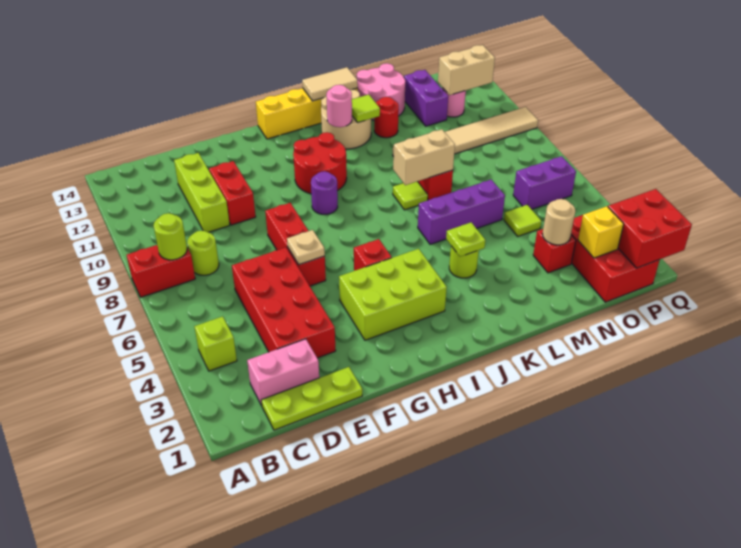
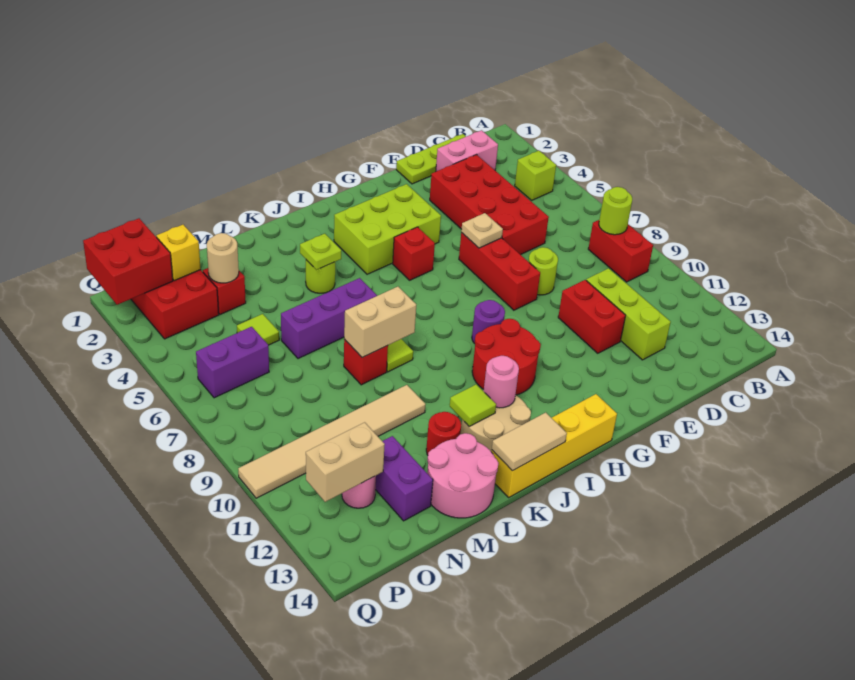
red brick A8:B8 level 1 -> red brick B8:B9 level 1
lime round brick C8 level 1 -> lime round brick E8 level 1

